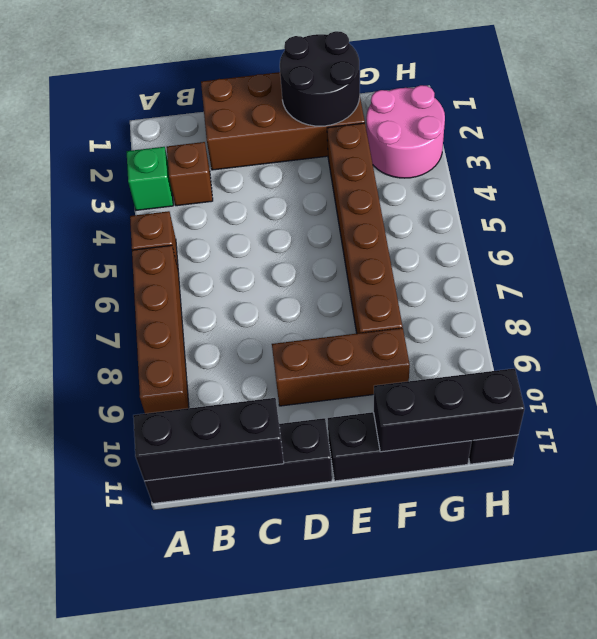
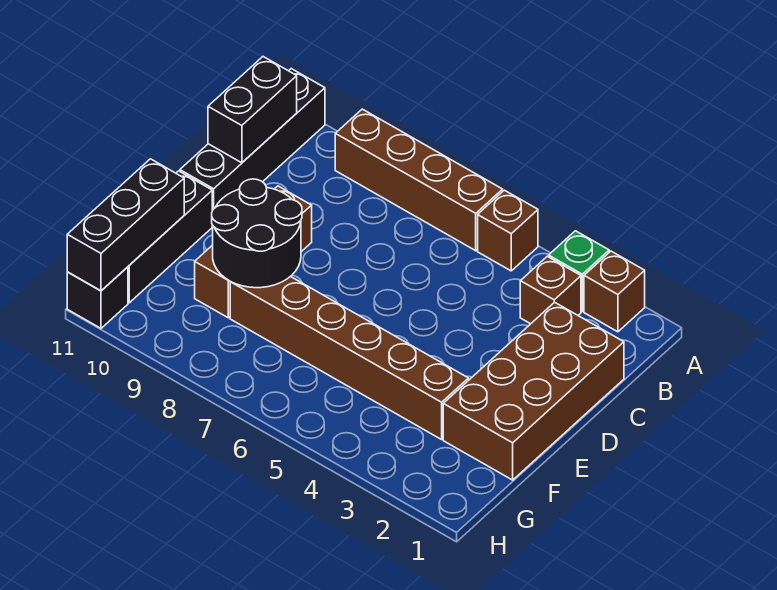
none -> brown brick A2 level 1
black brick A11:C11 level 2 -> black brick B11:C11 level 2
black round brick E1:F2 level 2 -> black round brick E8:F9 level 2
pink round brick G2:H3 level 1 -> none

